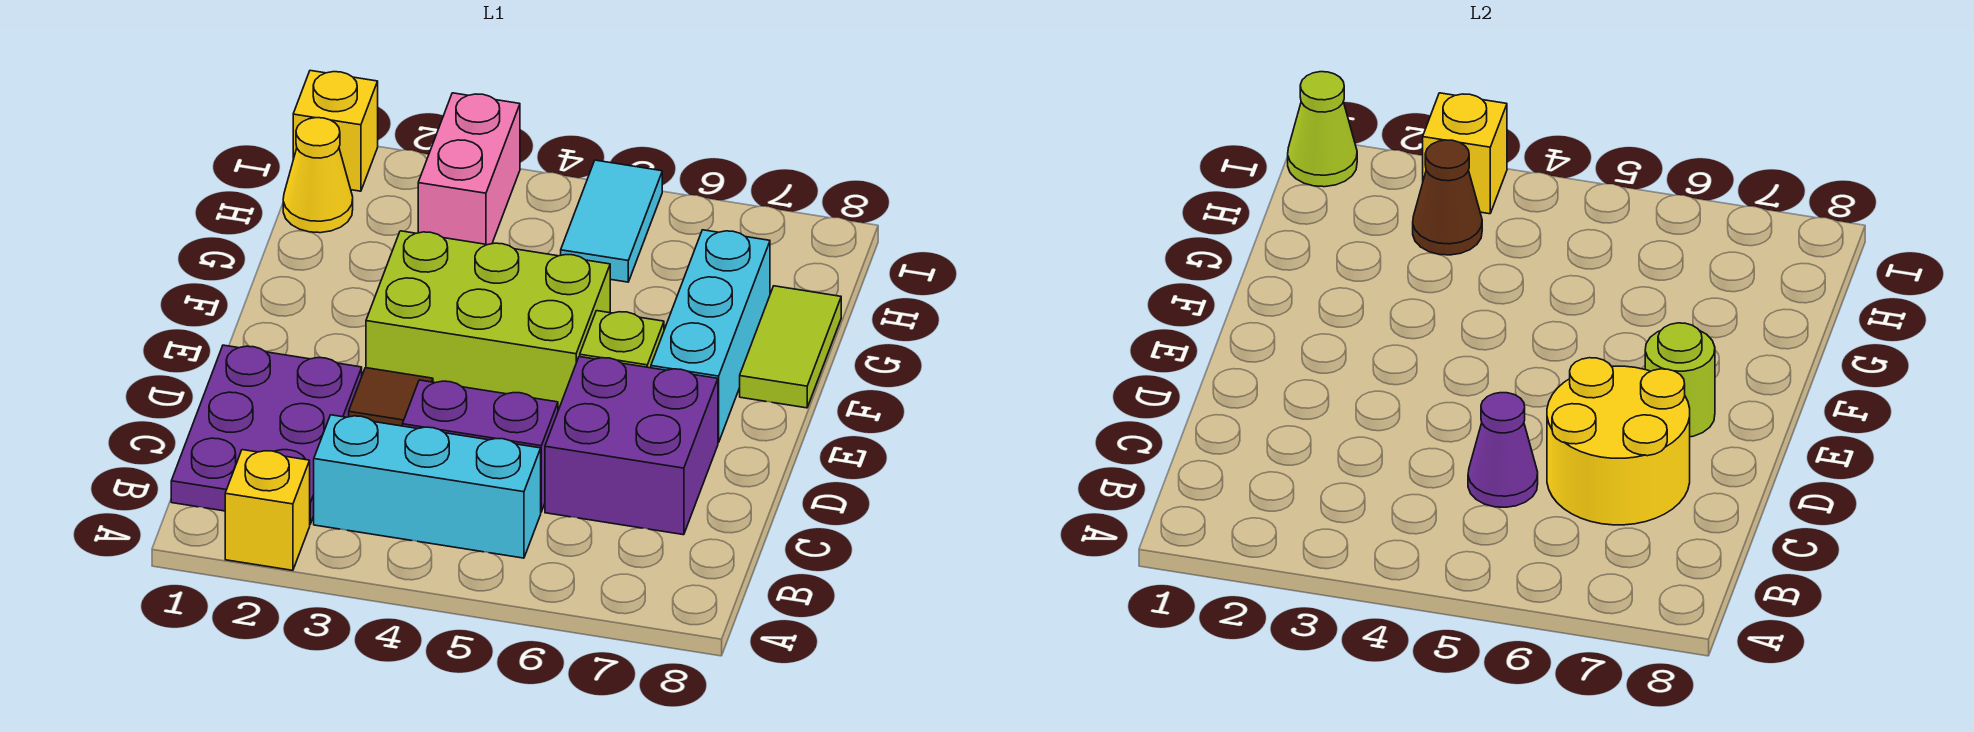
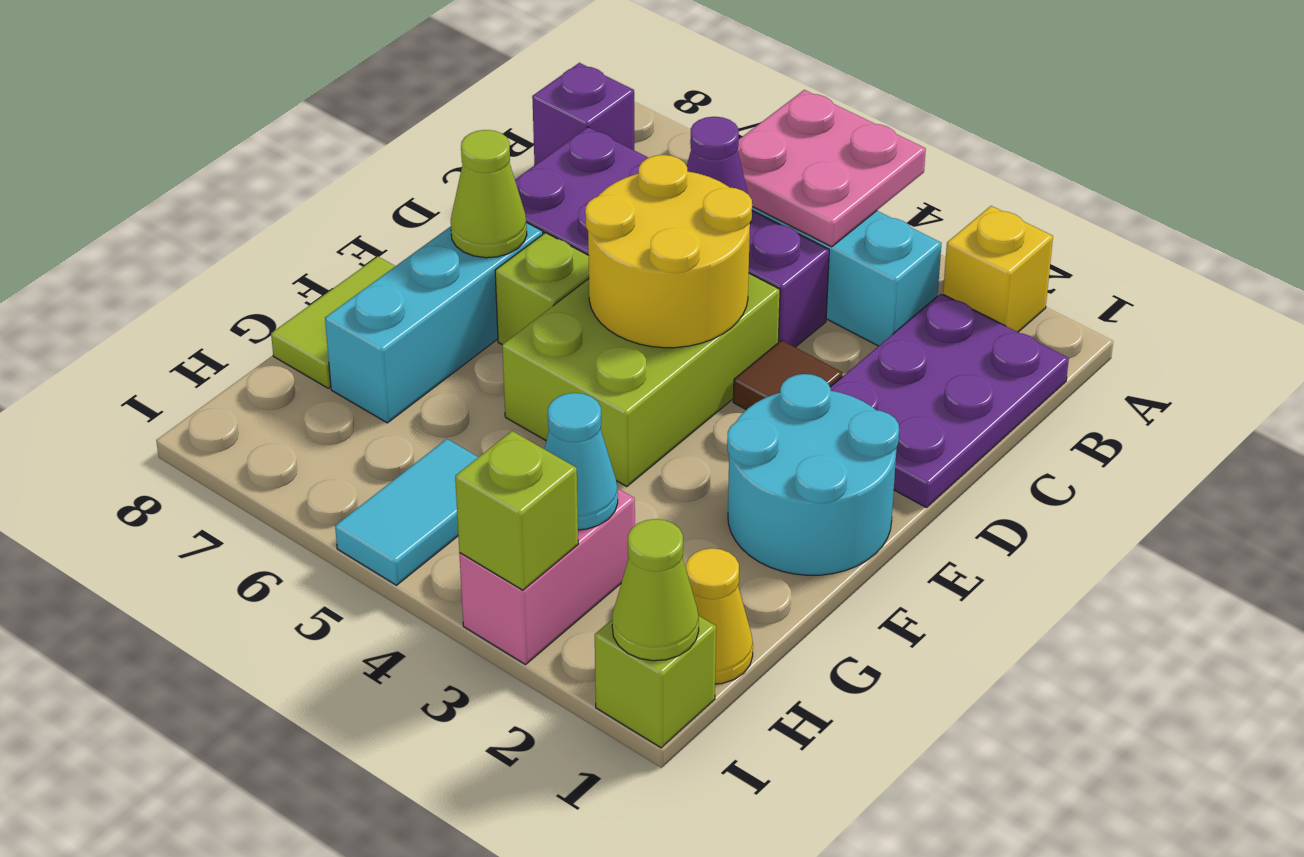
none -> pink plate A4:B5 level 2
none -> purple brick B8 level 1
yellow round brick C6:D7 level 2 -> yellow round brick D4:E5 level 2
none -> cyan round brick E1:F2 level 1
lime brick E3:F5 level 1 -> lime brick D4:F5 level 1
lime round brick E7 level 2 -> lime cone E7 level 2
brown cone H3 level 2 -> cyan cone H3 level 2
yellow brick I1 level 1 -> lime brick I1 level 1
yellow brick I3 level 2 -> lime brick I3 level 2

